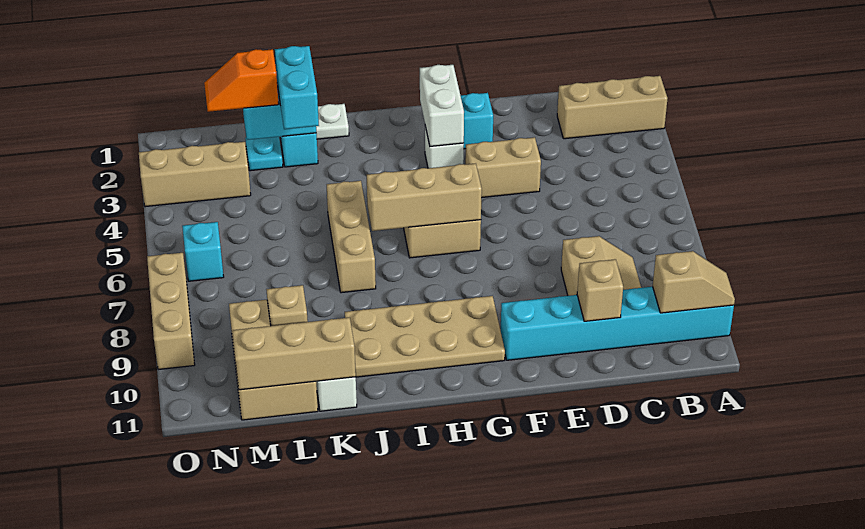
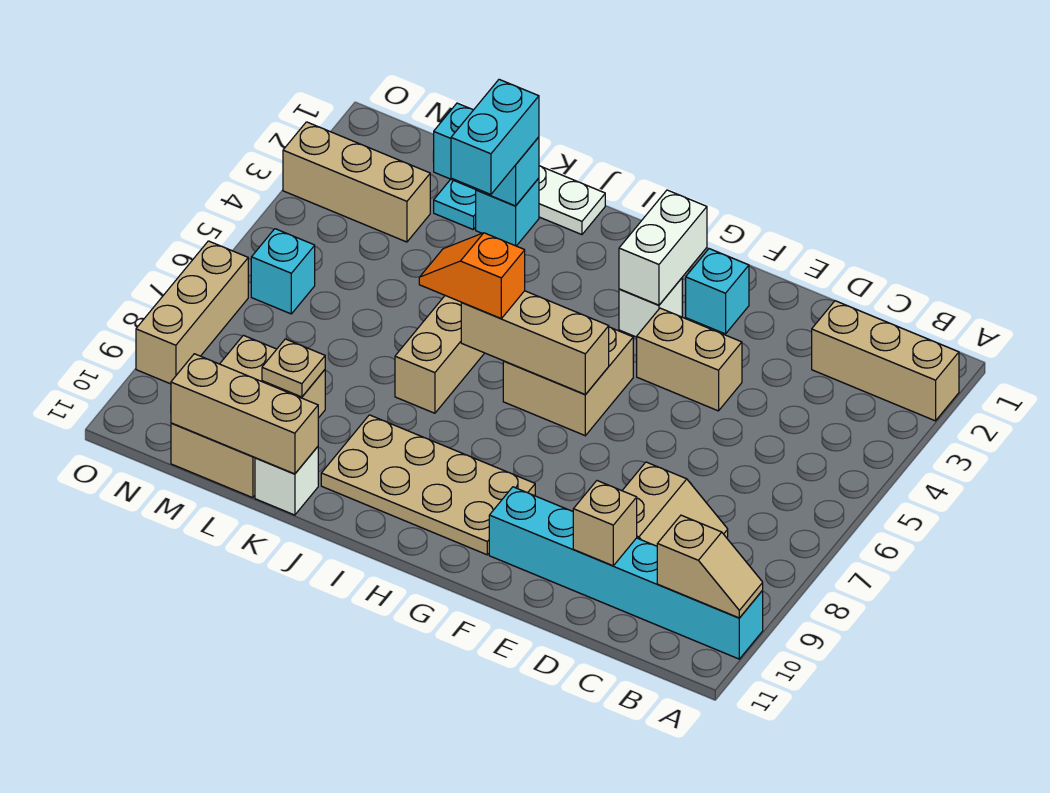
orange slope L2:M2 level 3 top L -> orange slope I6:J6 level 3 top I

